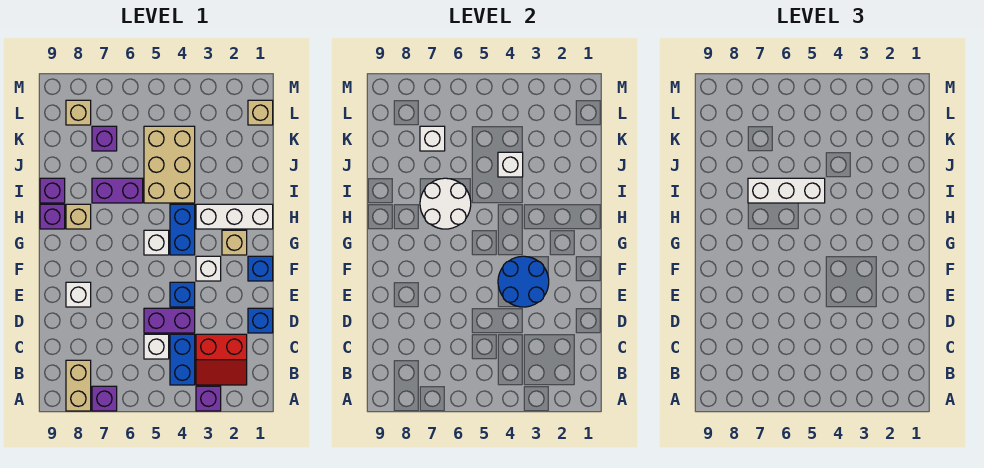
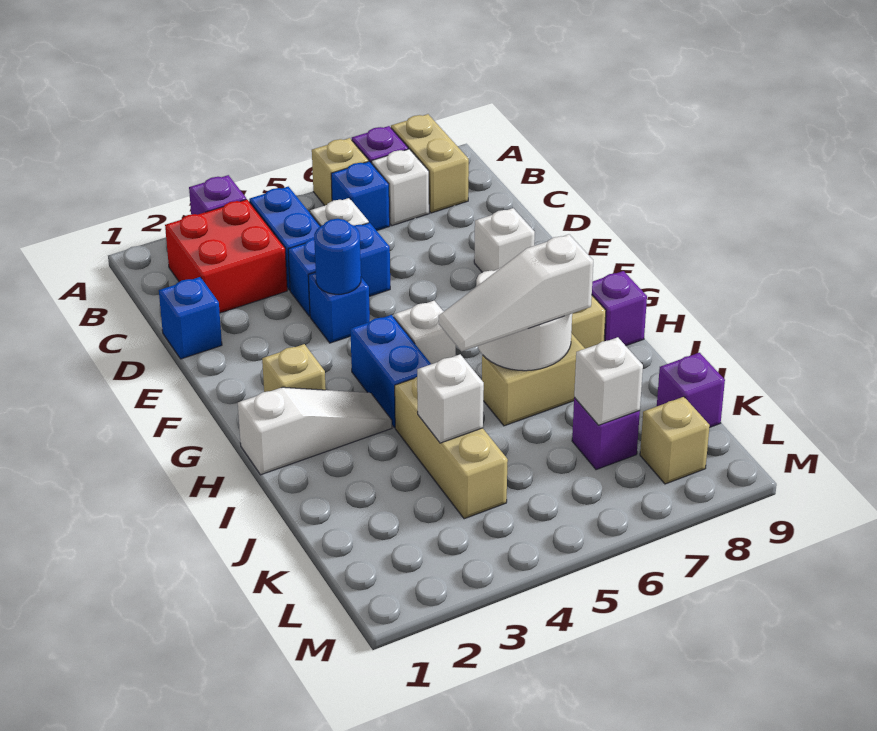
red slope B2:C3 level 1 top C -> red brick B2:C3 level 1
purple brick D4:D5 level 1 -> blue brick D4:D5 level 1
blue round brick E3:F4 level 2 -> blue round brick E4 level 2
blue brick F1 level 1 -> blue brick B6 level 1
white brick F3 level 1 -> white brick B7 level 1
white brick H1:H3 level 1 -> white slope H1:H3 level 1 top 1
tan brick I4:K5 level 1 -> tan brick I4:K4 level 1
white brick I5:I7 level 3 -> white slope I5:I7 level 3 top 7
purple brick I6:I7 level 1 -> tan brick I6:I7 level 1
purple brick I9 level 1 -> purple brick K9 level 1
tan brick L1 level 1 -> tan brick A6 level 1

